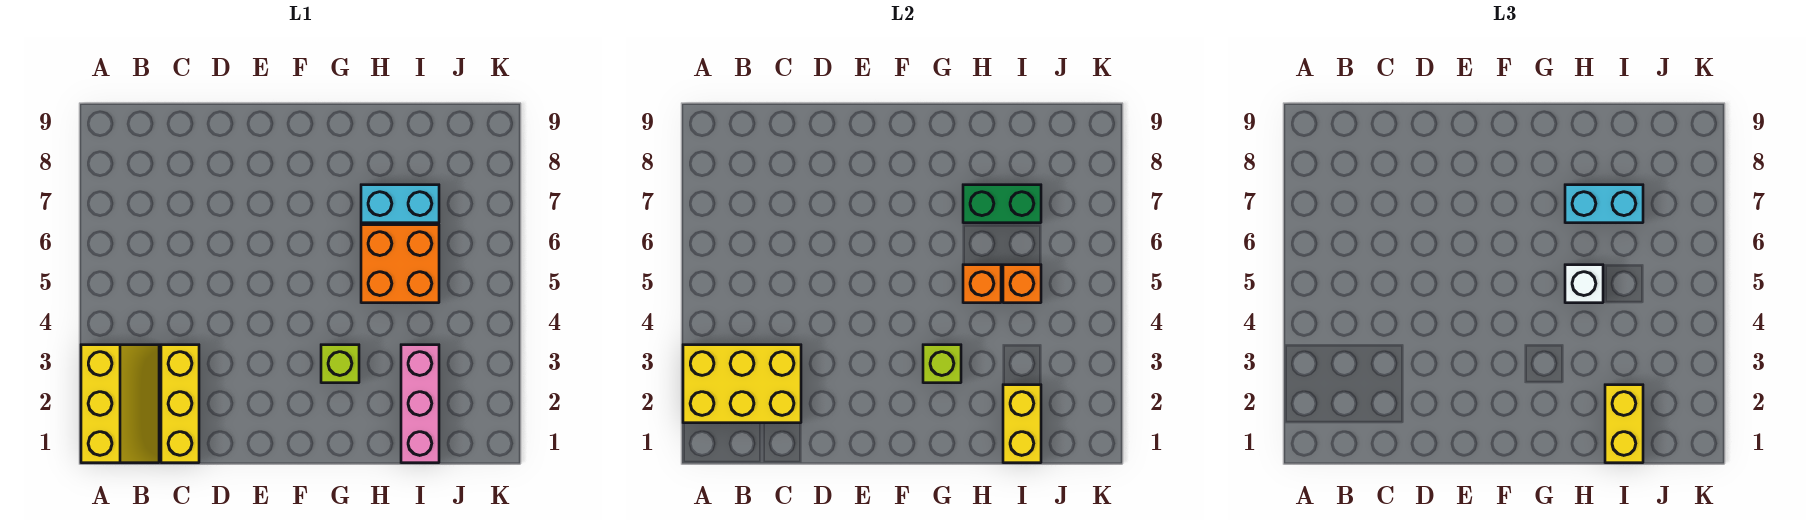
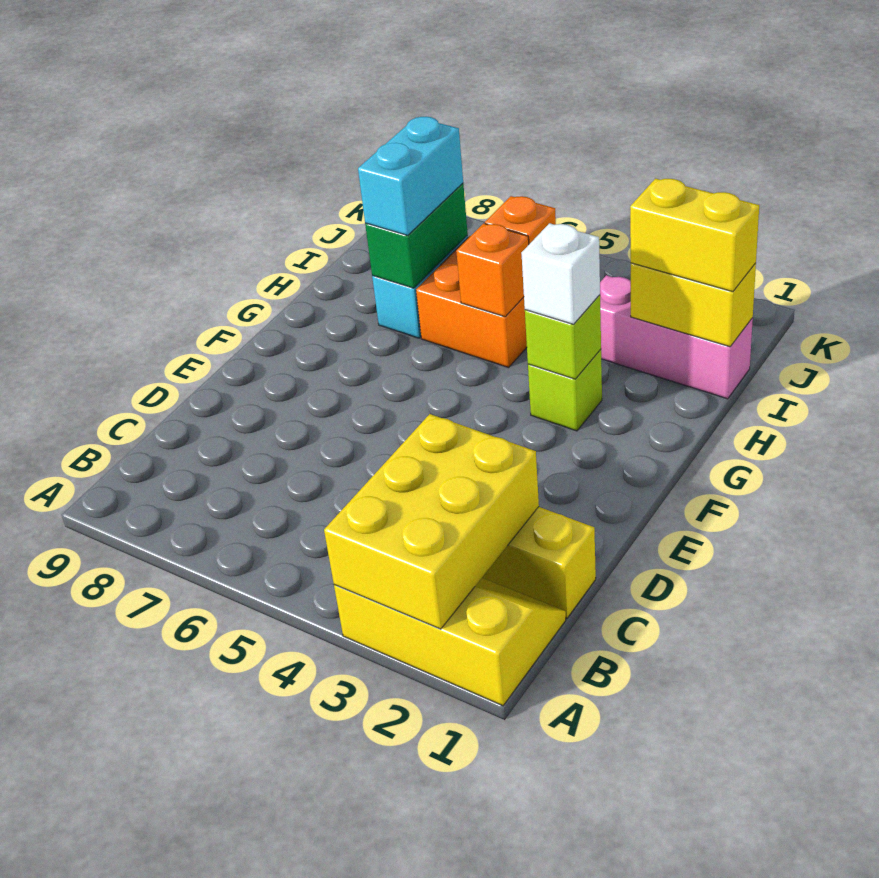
white brick H5 level 3 -> white brick G3 level 3

